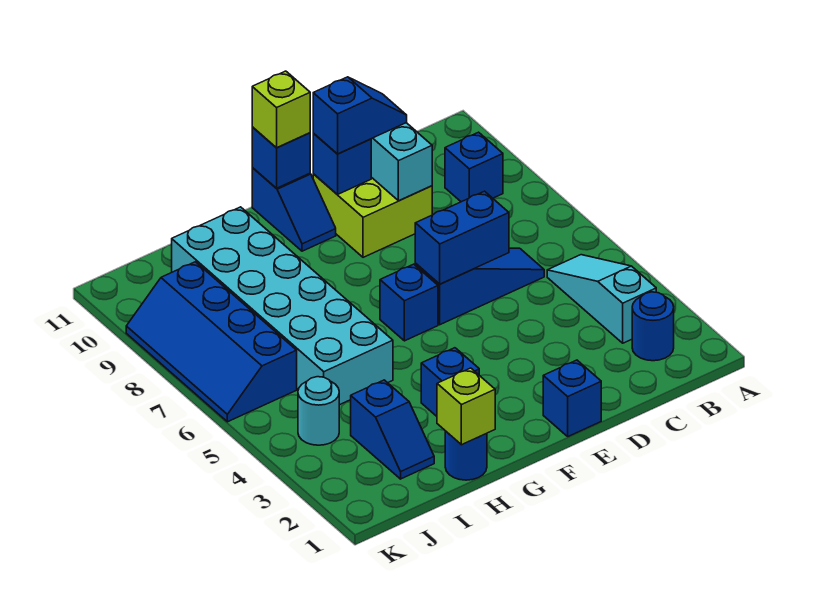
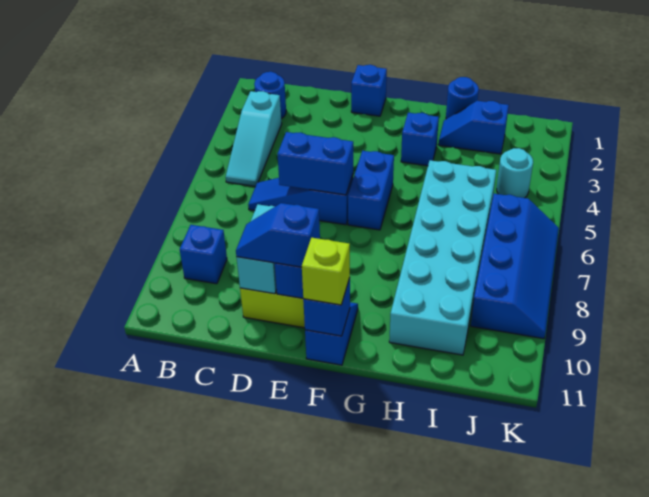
blue brick F6 level 1 -> blue brick F5:F6 level 1
lime brick H1 level 2 -> none
blue slope I2:I3 level 1 top 3 -> blue slope H2:I2 level 1 top I

